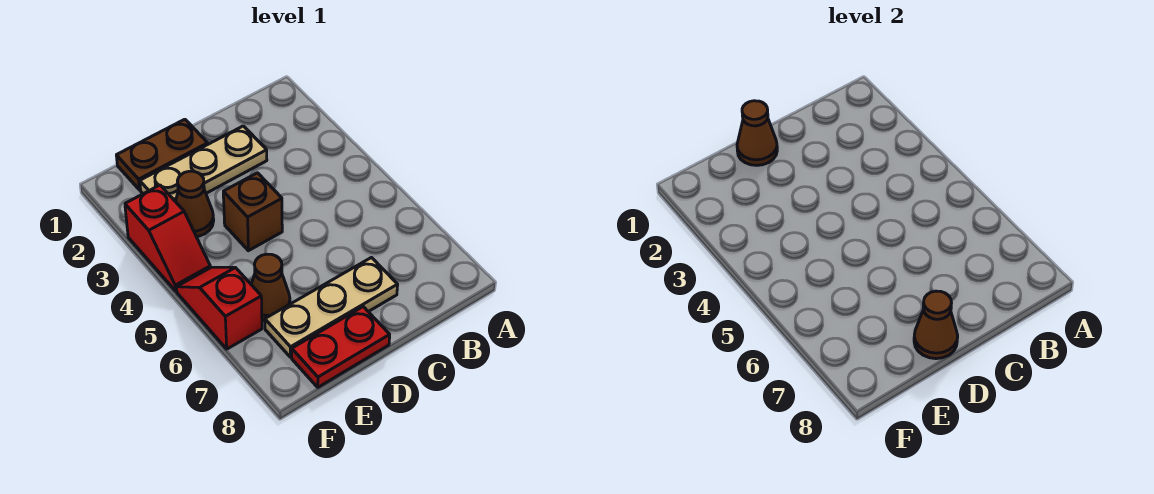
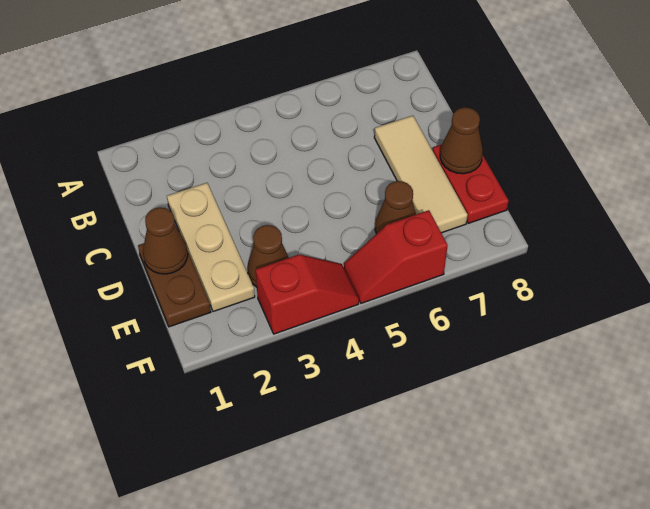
tan plate C7:E7 level 1 -> tan tile C7:E7 level 1
brown brick D4 level 1 -> none

